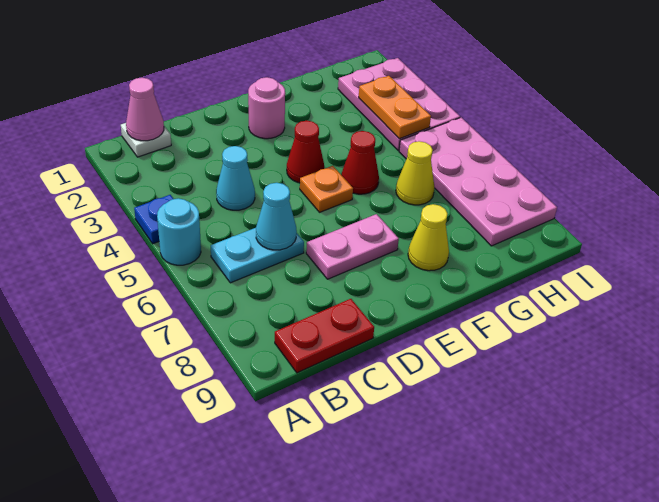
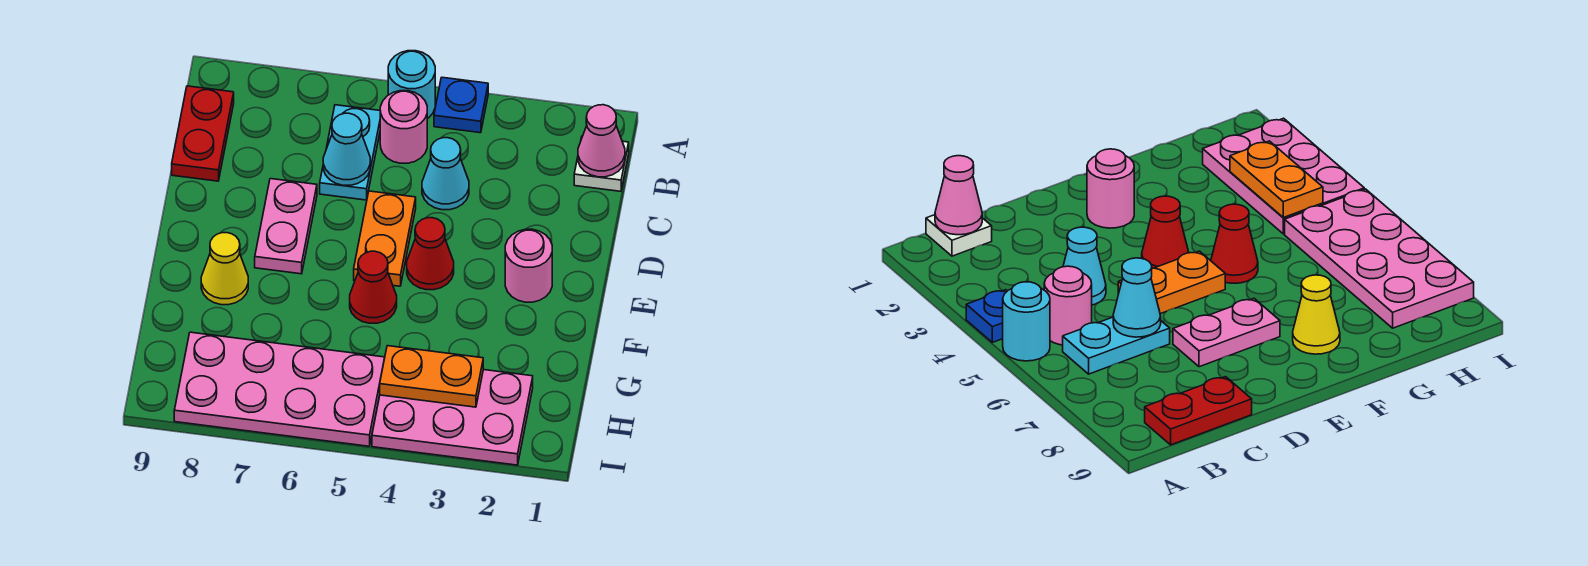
none -> pink round brick B5 level 1
orange plate E5 level 1 -> orange plate D5:E5 level 1
yellow cone G6 level 1 -> none

